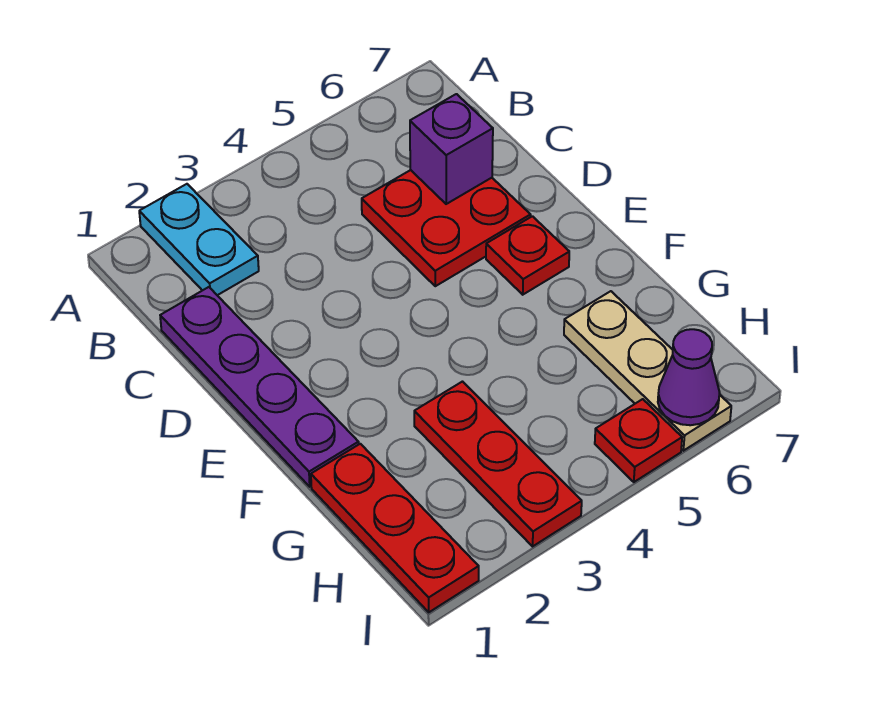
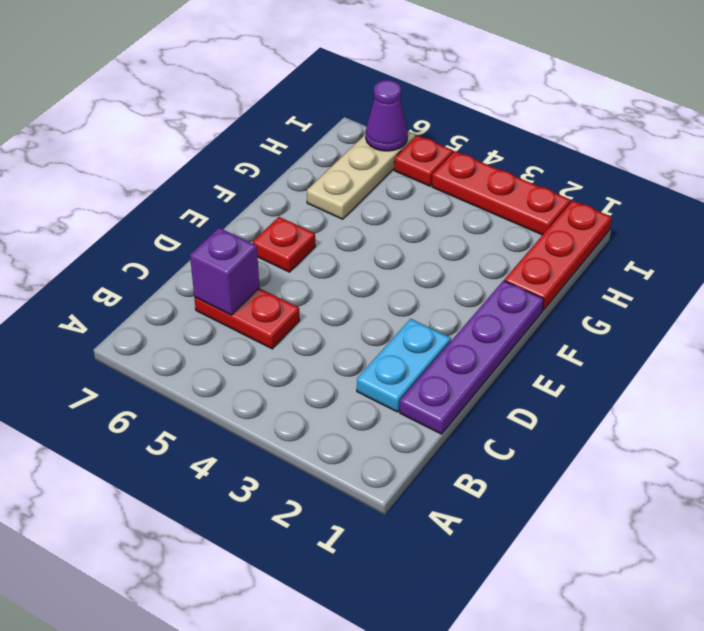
cyan plate A2:B2 level 1 -> cyan plate C2:D2 level 1
red plate C5:D6 level 1 -> red plate C5:C6 level 1
red plate G3:I3 level 1 -> red plate I2:I4 level 1

